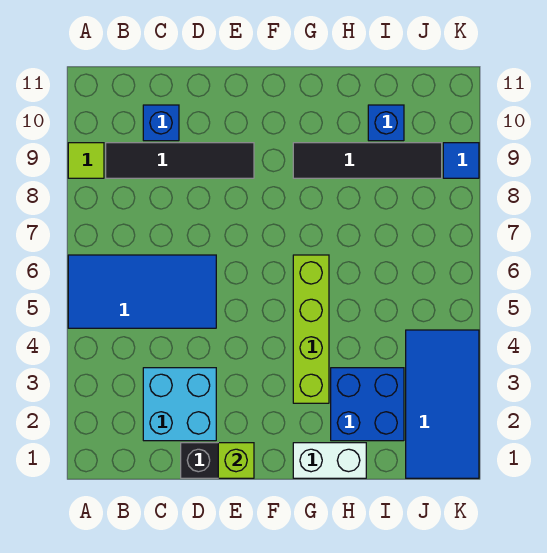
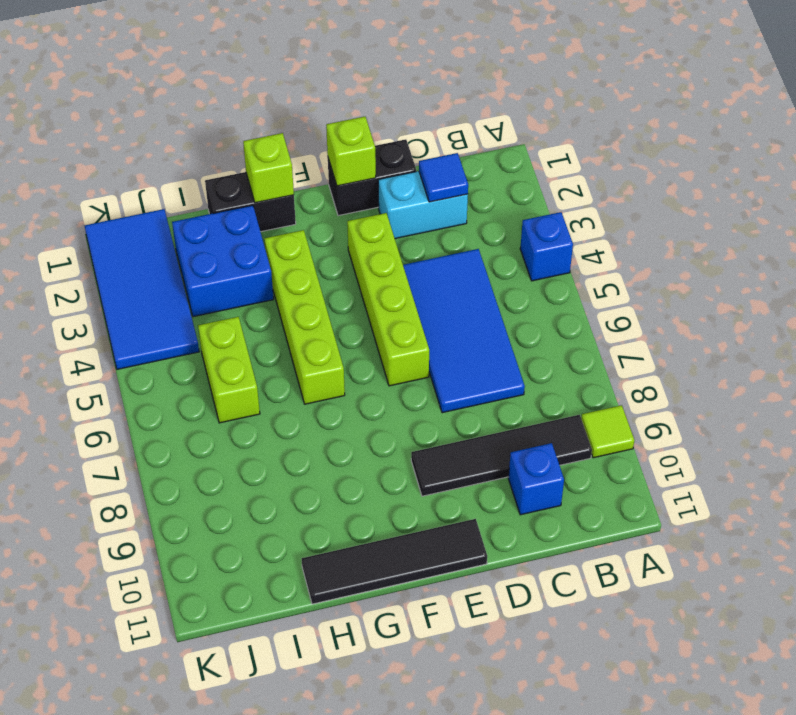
blue tile A5:D6 level 1 -> blue tile C4:D7 level 1
cyan brick C2:D3 level 1 -> cyan brick C2:D2 level 1
none -> lime brick E3:E6 level 1
white brick G1:H1 level 1 -> black brick G1:H1 level 1
none -> lime brick G1 level 2
black tile G9:J9 level 1 -> black tile E11:H11 level 1
none -> lime brick I5:I6 level 1
blue brick I10 level 1 -> blue brick A4 level 1
blue tile K9 level 1 -> blue tile C2 level 2

